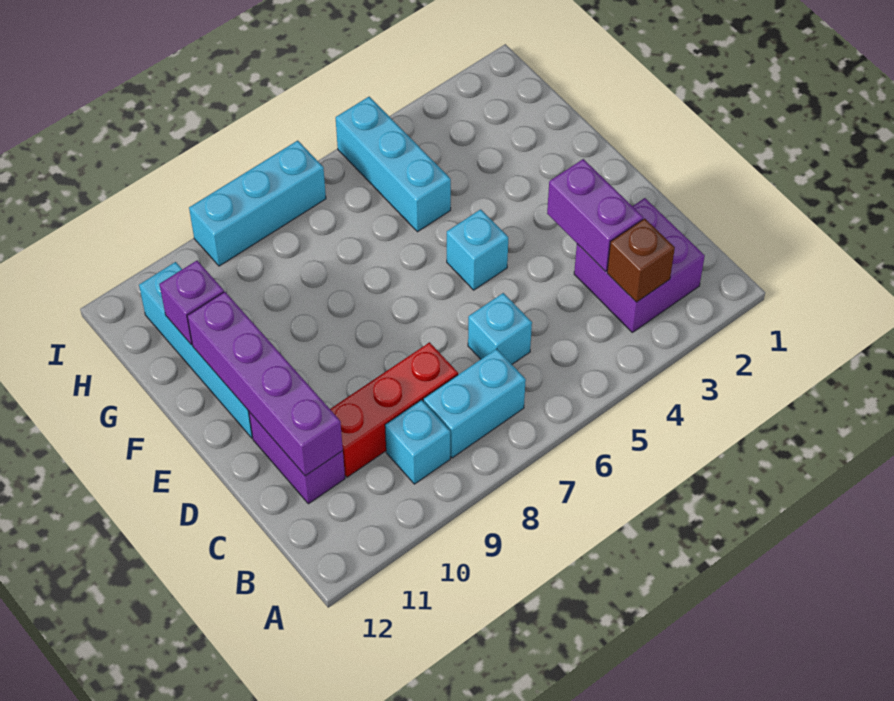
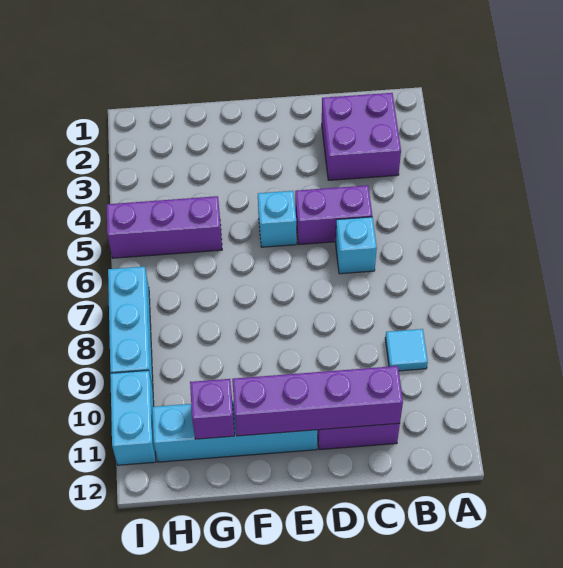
brown brick B3 level 2 -> none
cyan brick B7:B8 level 1 -> cyan brick I10:I11 level 1
cyan brick B9 level 1 -> cyan tile B9 level 1
purple brick C3:D3 level 2 -> purple brick C5:D5 level 1
red brick C8:C10 level 1 -> none
cyan brick G5:I5 level 1 -> purple brick G5:I5 level 1

